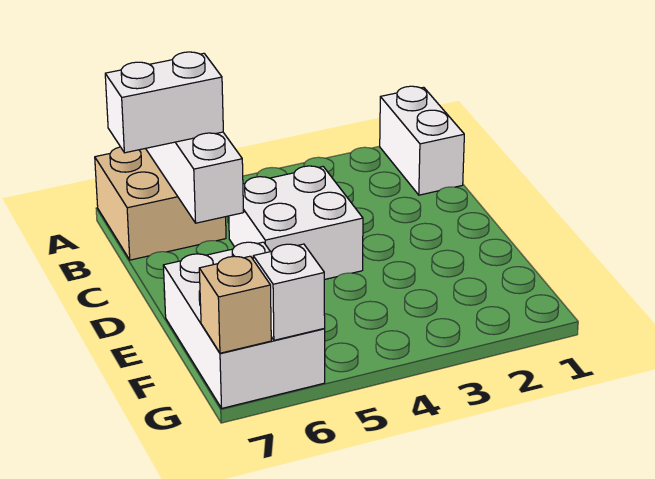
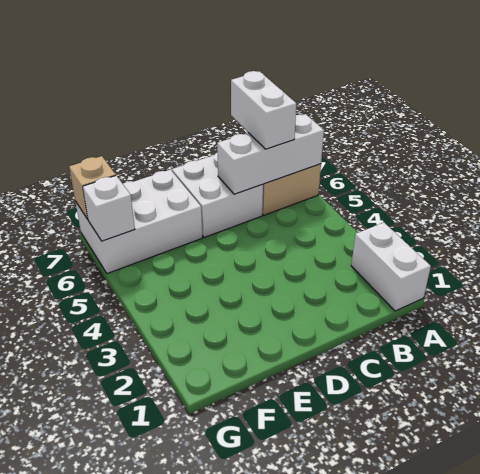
white brick A1:B1 level 1 -> white brick A1:A2 level 1
white brick C4:D5 level 1 -> white brick C6:D7 level 1

